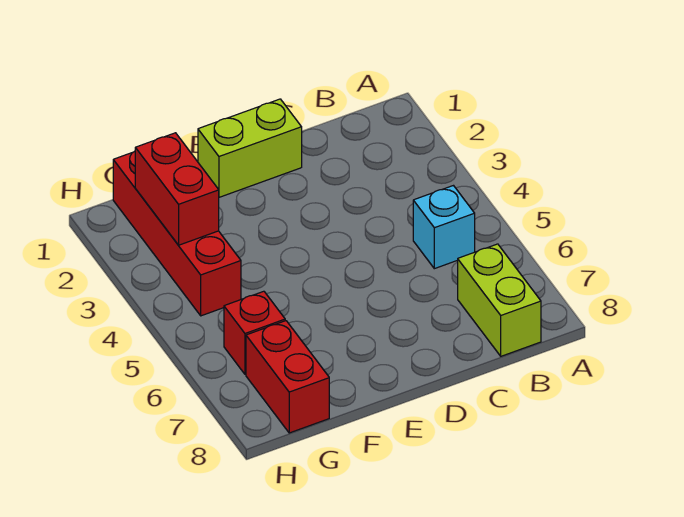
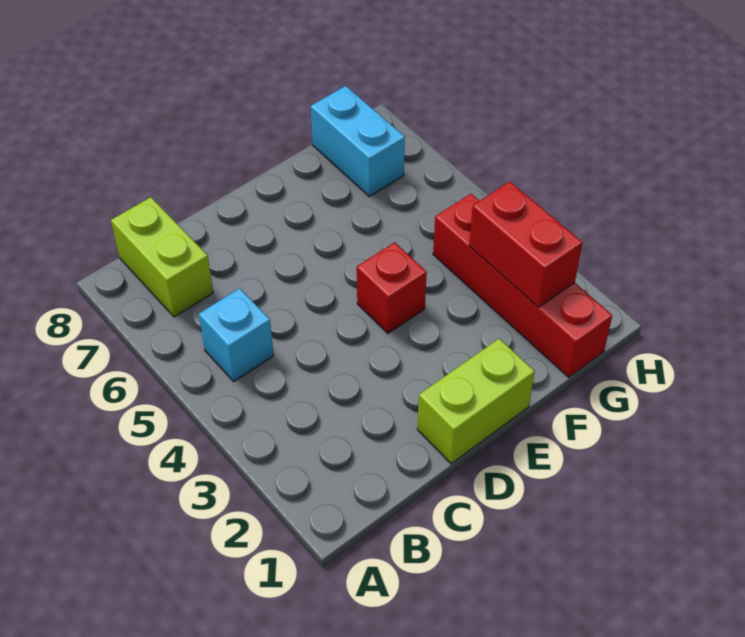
red brick G6 level 1 -> red brick E4 level 1
red brick G7:G8 level 1 -> cyan brick G7:G8 level 1

